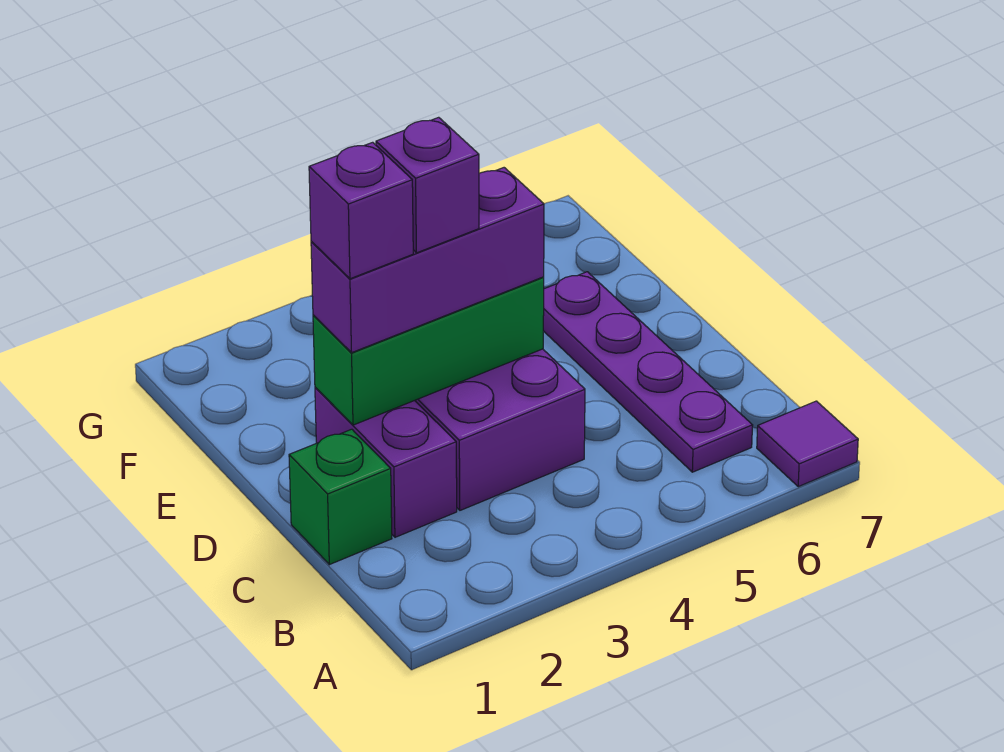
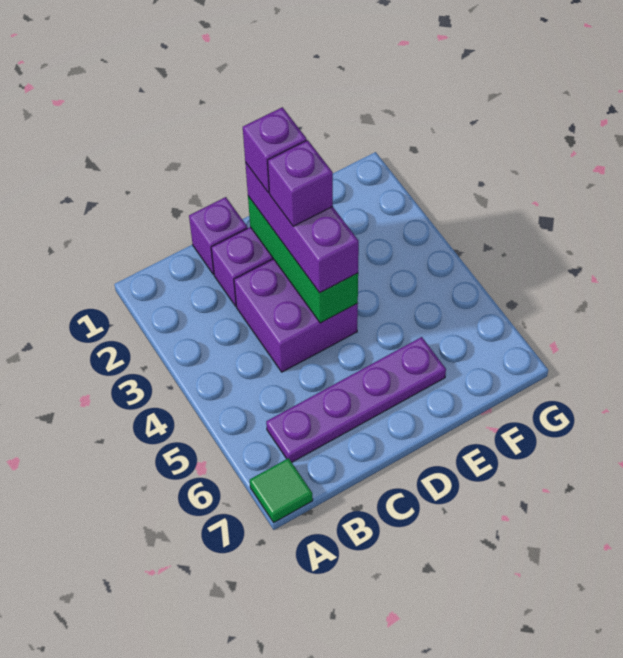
purple tile A7 level 1 -> green tile A7 level 1
green brick C1 level 1 -> purple brick C1 level 1

